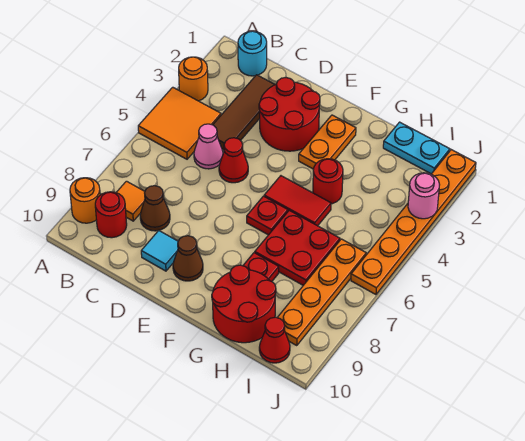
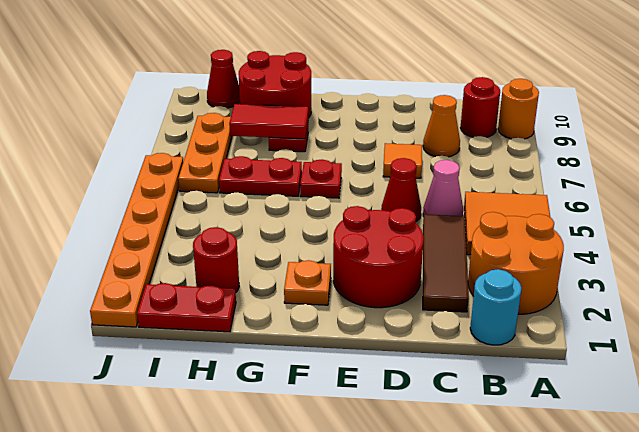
orange round brick A3 level 1 -> orange round brick A2:B3 level 1
orange tile B8 level 1 -> orange tile D7 level 1
brown cone C8 level 1 -> orange cone C8 level 1
cyan tile D9 level 1 -> none
brown cone E9 level 1 -> none
orange plate F2:F3 level 1 -> orange plate F2 level 1
red tile F5:G5 level 1 -> red tile G8:H8 level 2
red round brick G4 level 1 -> red round brick H2 level 1
red plate G6:H7 level 1 -> red plate G6:H6 level 1
cyan plate H1:I1 level 1 -> red plate H1:I1 level 1
orange plate I6:I9 level 1 -> orange plate I6:I8 level 1
pink round brick J3 level 2 -> none

